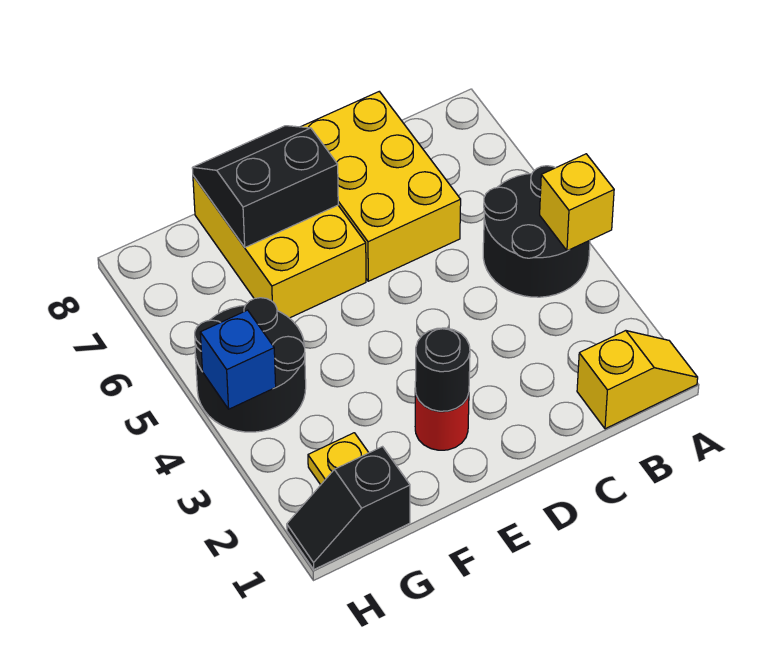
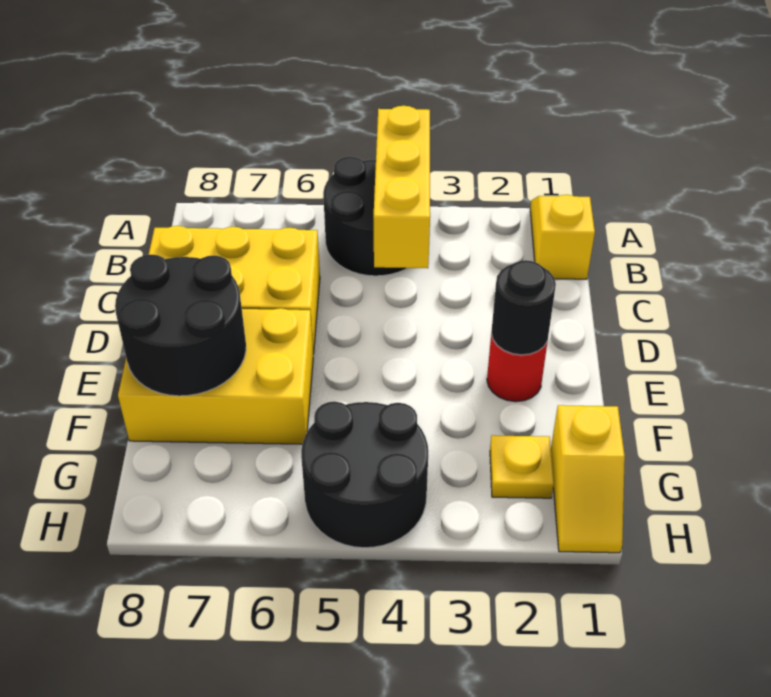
yellow brick A4 level 2 -> yellow brick A4:C4 level 2
black slope E7:F8 level 2 top 7 -> black round brick E7:F8 level 2
black slope G1:H1 level 1 top G -> yellow slope G1:H1 level 1 top G
blue brick H4 level 2 -> none

